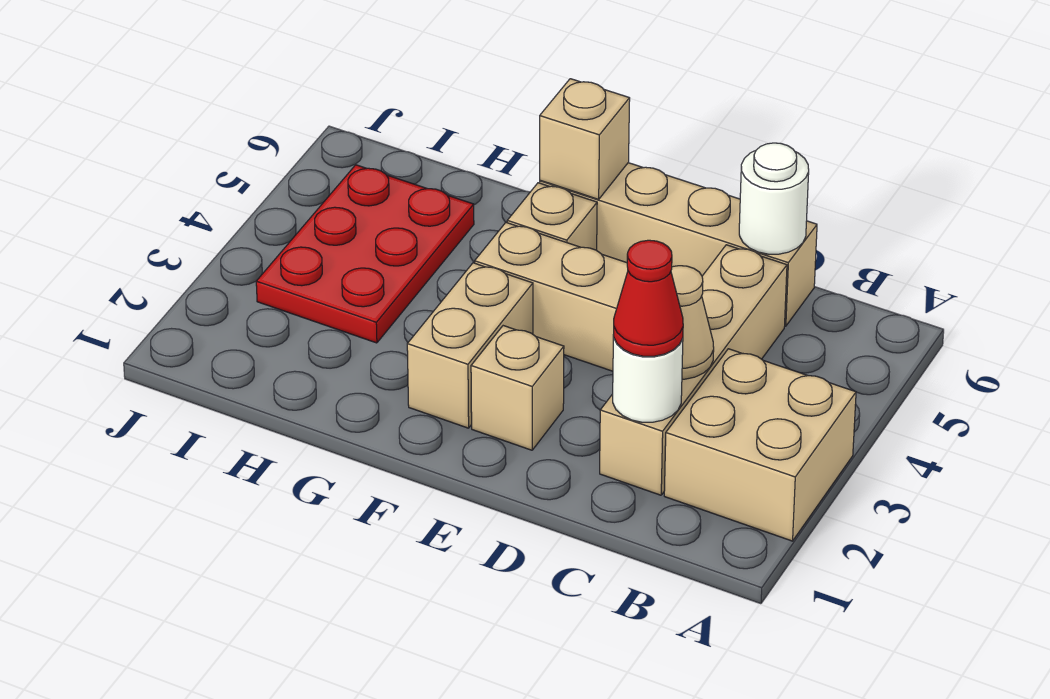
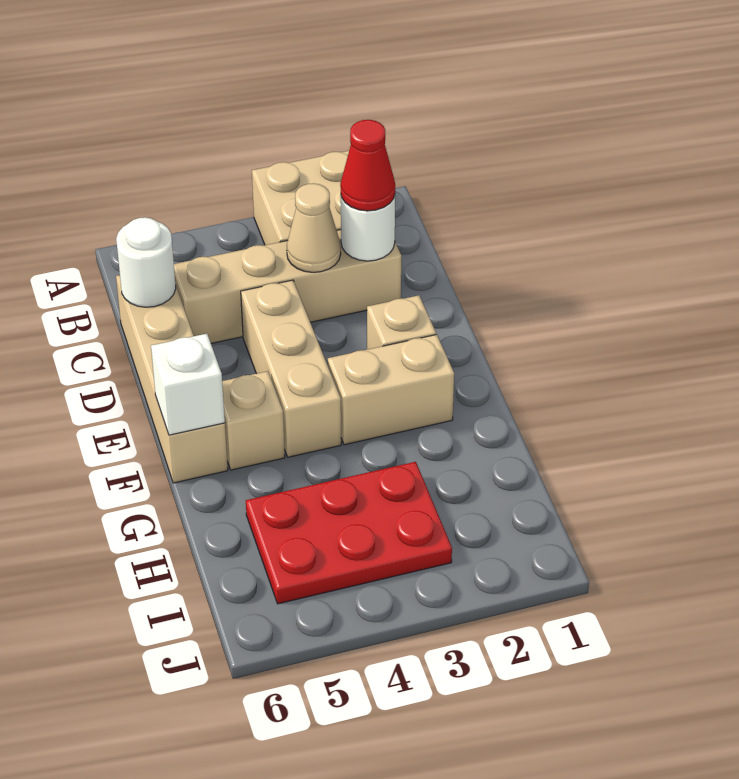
tan brick F6 level 2 -> white brick F6 level 2

